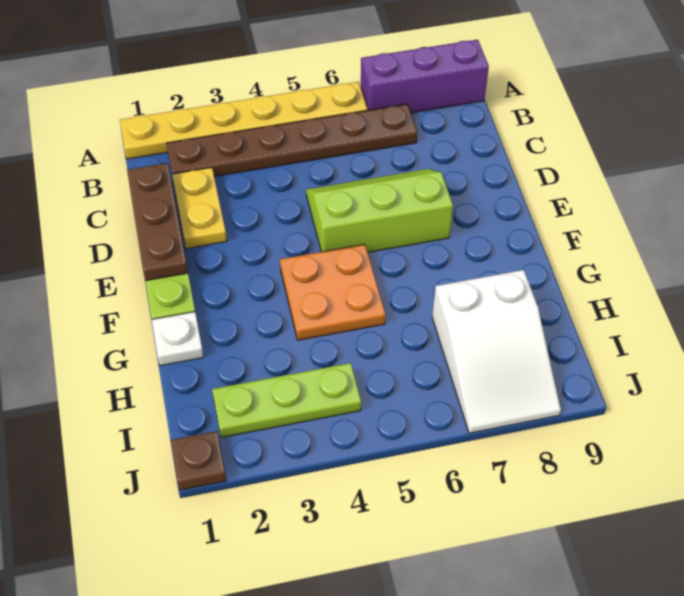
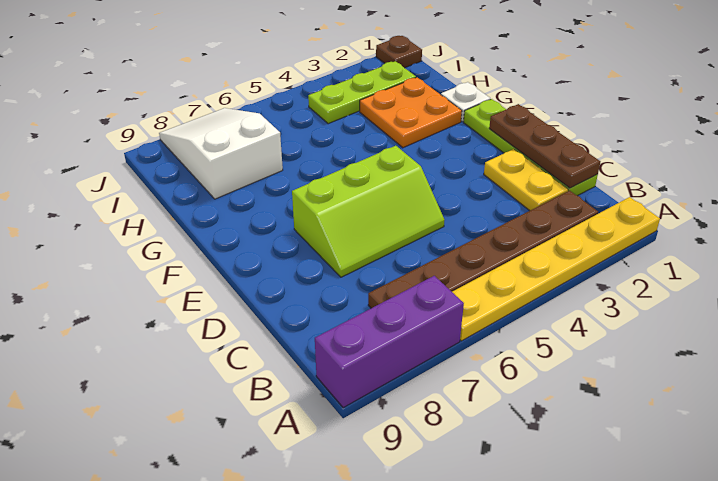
orange plate F4:G5 level 1 -> orange plate G2:H3 level 1

